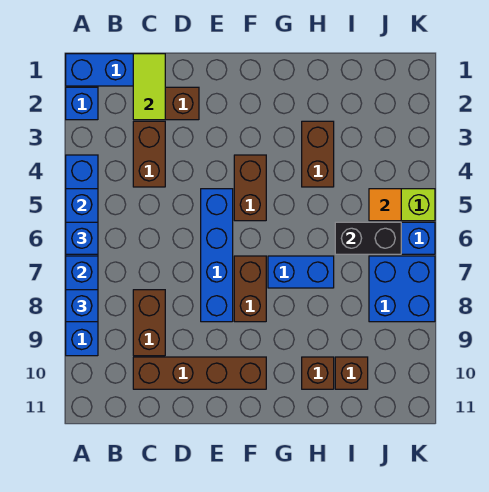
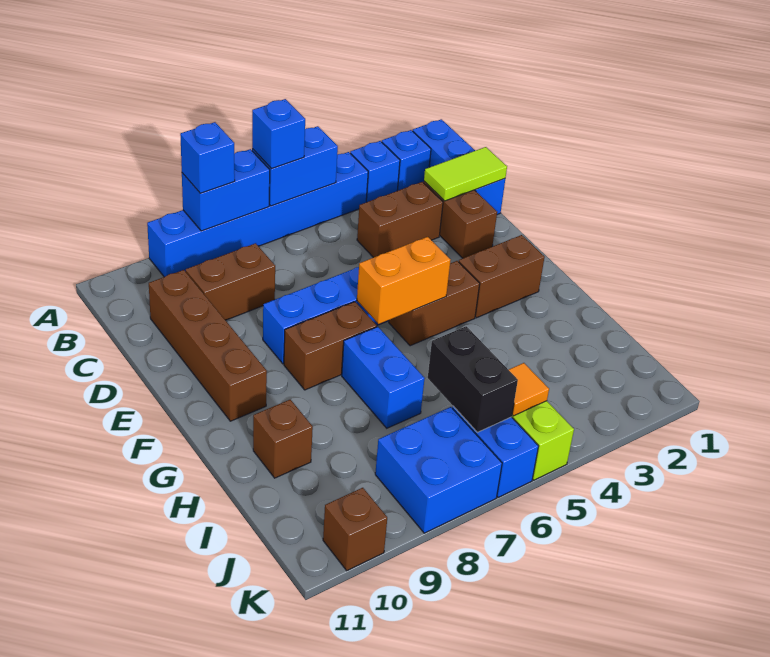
none -> blue brick A3 level 1
none -> orange brick F5:F6 level 2
brown brick H3:H4 level 1 -> brown brick F2:F3 level 1
brown brick I10 level 1 -> brown brick K10 level 1

